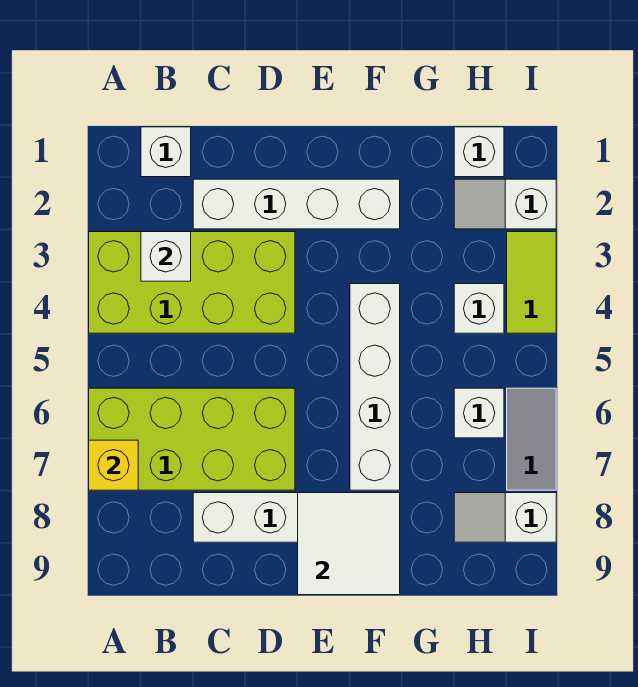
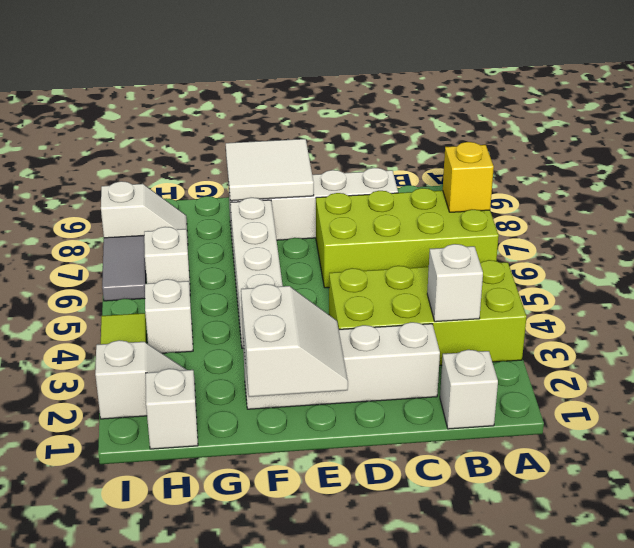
none -> white slope E1:F2 level 2 top F

